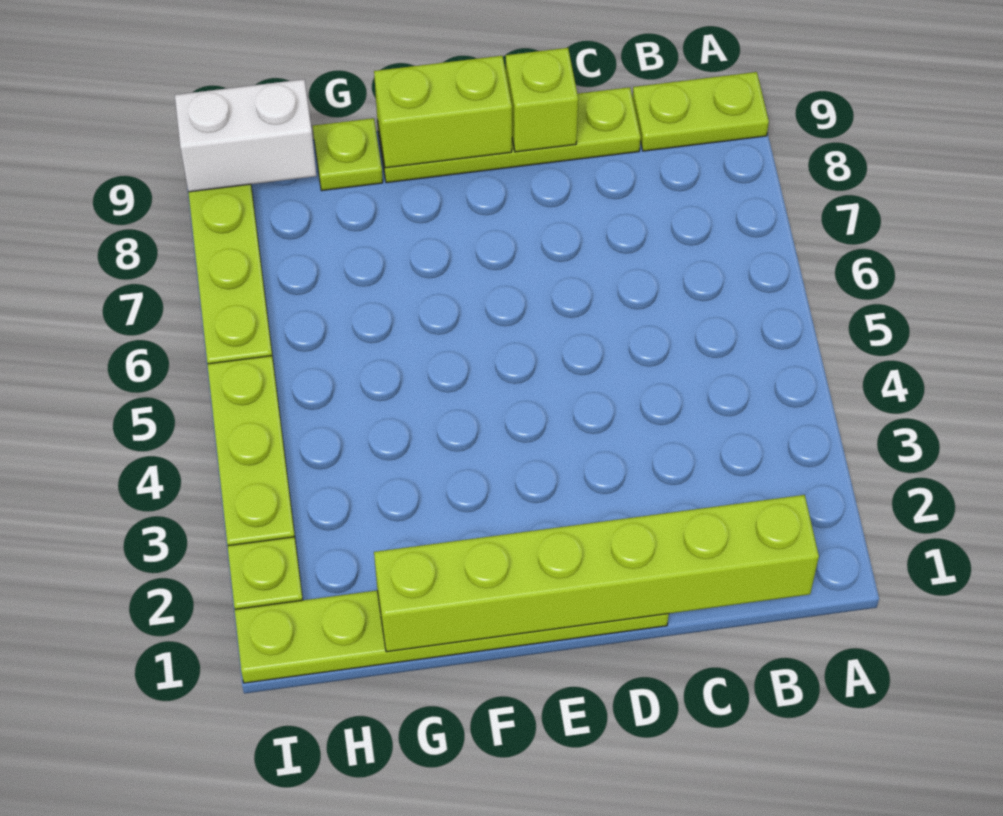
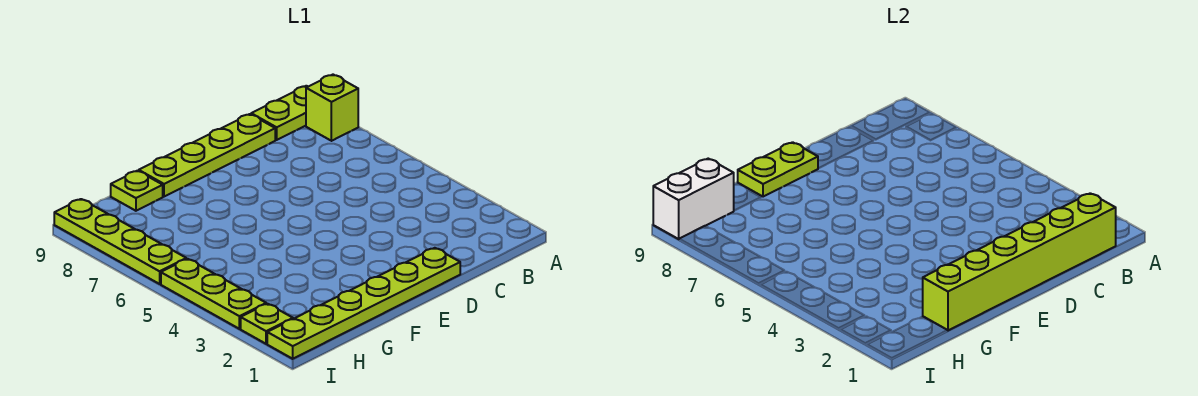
lime brick D9 level 2 -> lime brick A8 level 1
lime brick E9:F9 level 2 -> lime plate E9:F9 level 2

